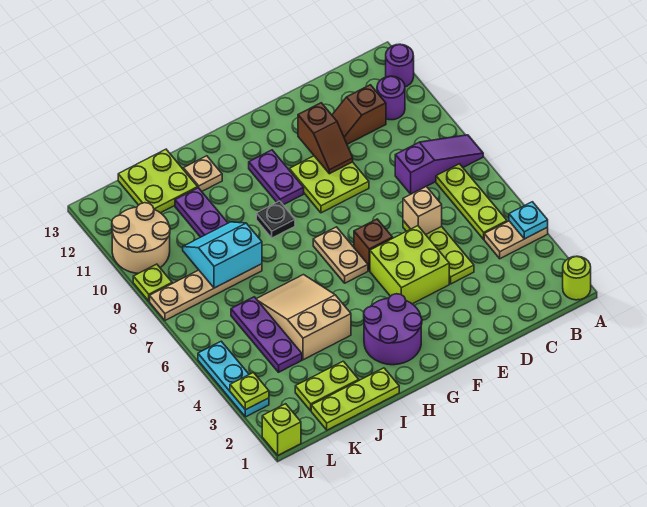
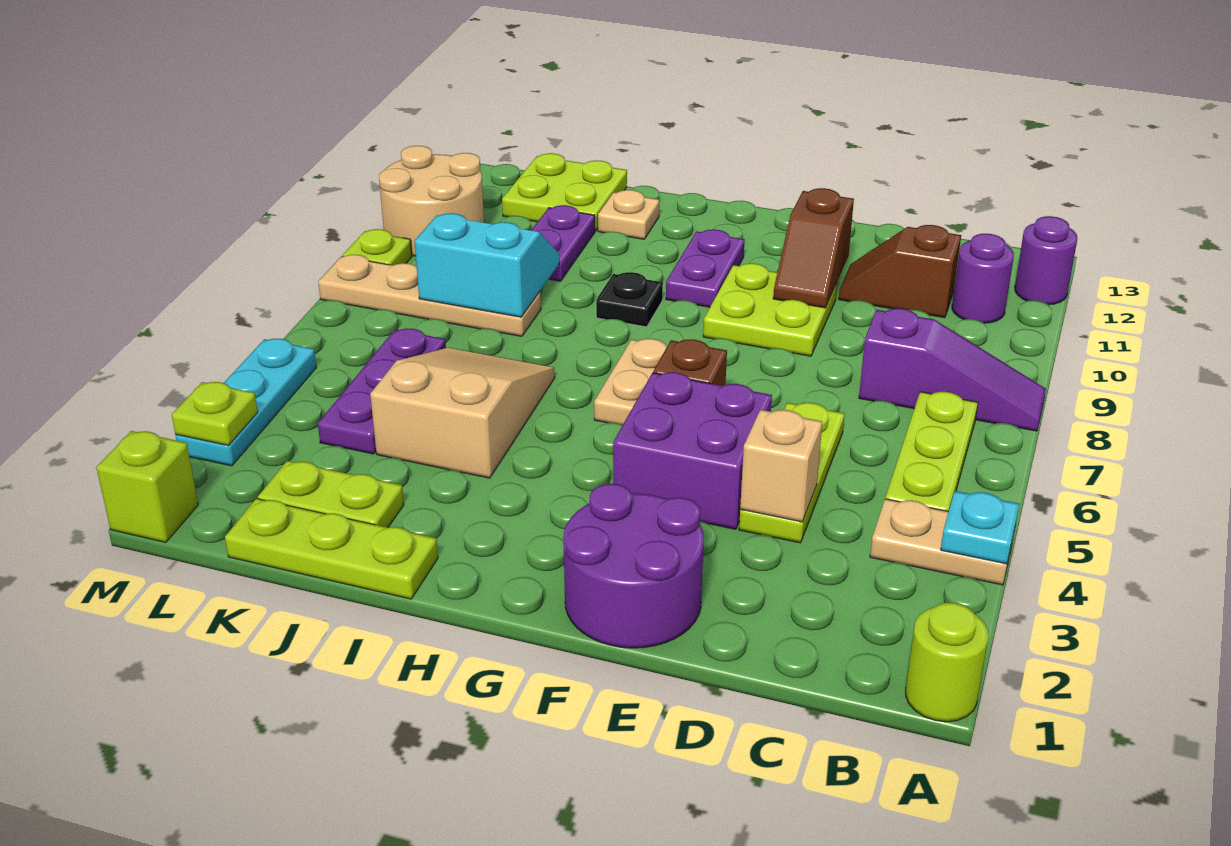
tan brick D6 level 2 -> tan brick D4 level 2
lime brick E4:F5 level 1 -> purple brick E4:F5 level 1
purple round brick G2:H3 level 1 -> purple round brick E1:F2 level 1

